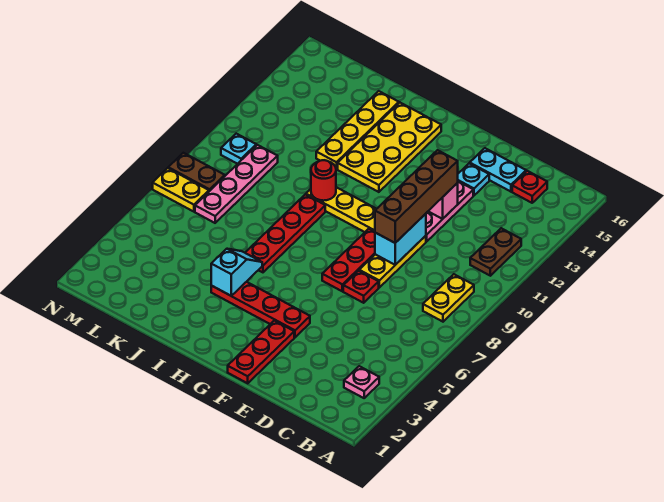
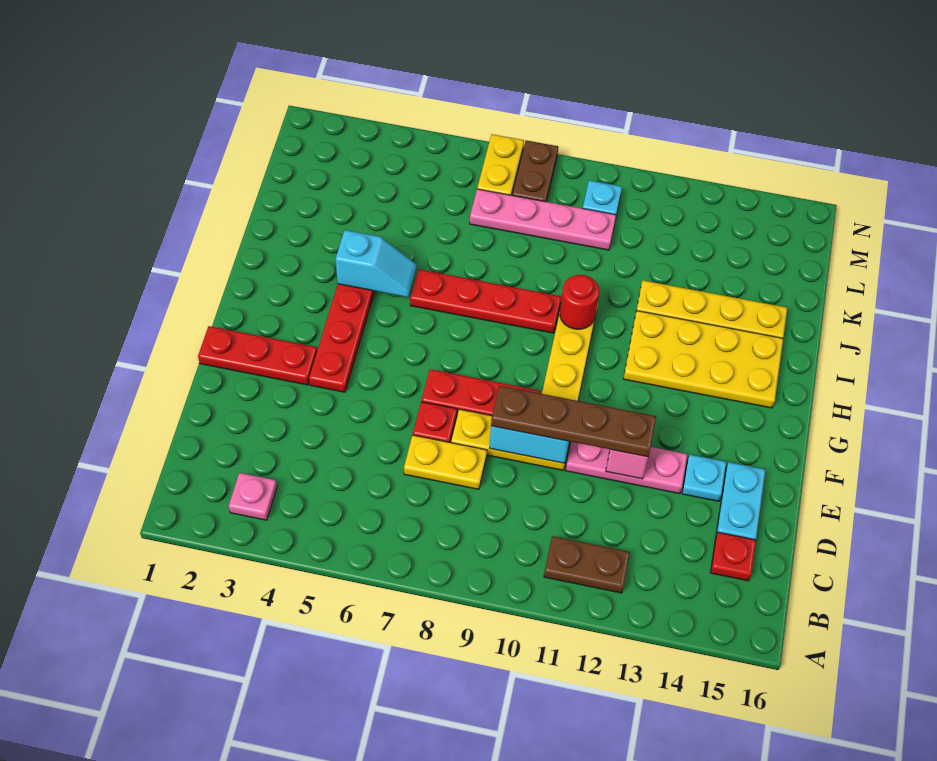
yellow plate B8:B9 level 1 -> yellow plate D7:D8 level 1
brown brick E9:E12 level 3 -> brown plate E9:E12 level 3

